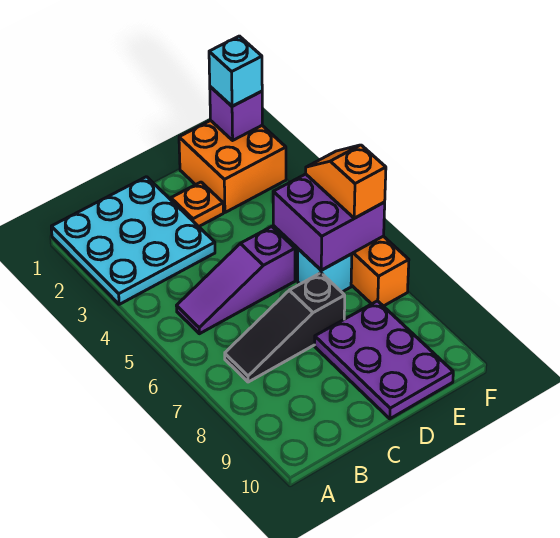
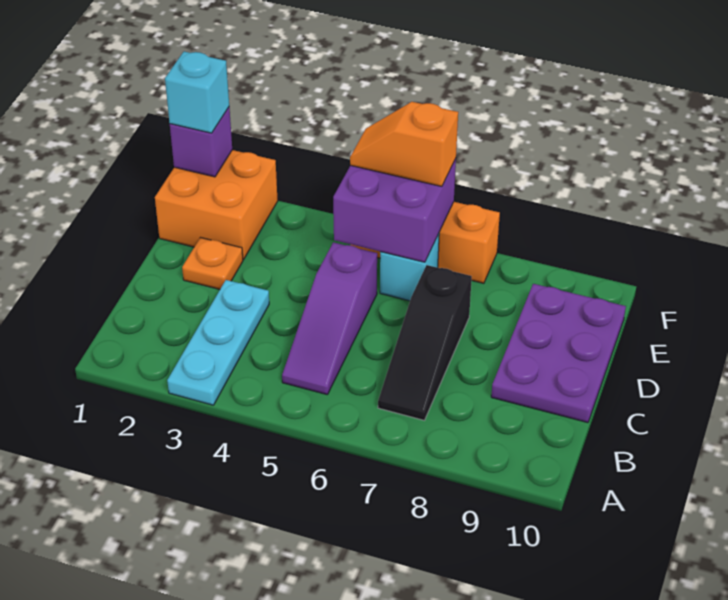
cyan plate A1:C3 level 1 -> cyan plate A3:C3 level 1
purple plate D8:E10 level 1 -> purple plate C9:E10 level 1

